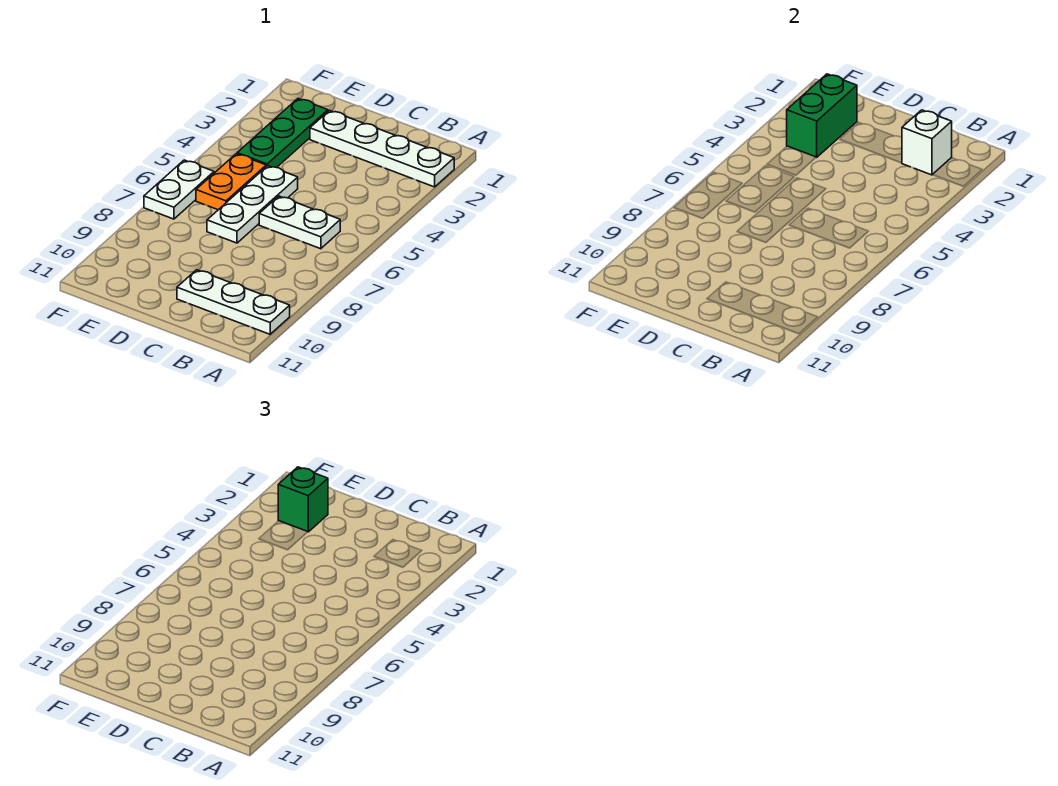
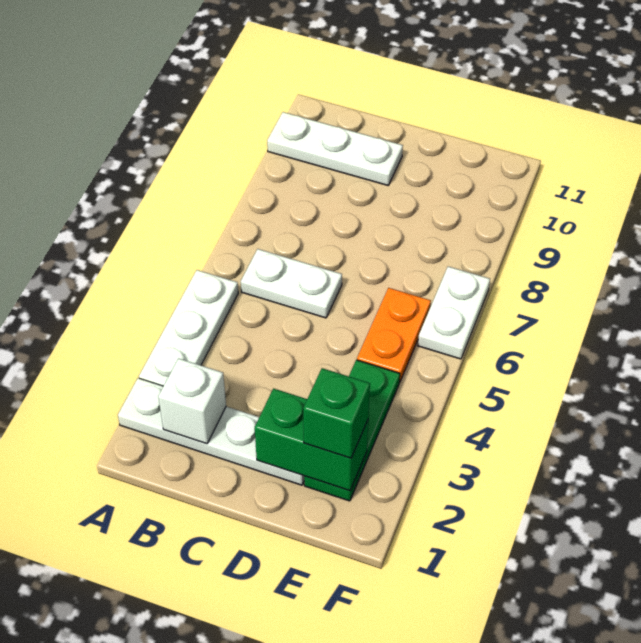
white plate D5:D7 level 1 -> white plate A3:A5 level 1
green brick E2:E3 level 2 -> green brick D2:E2 level 2

